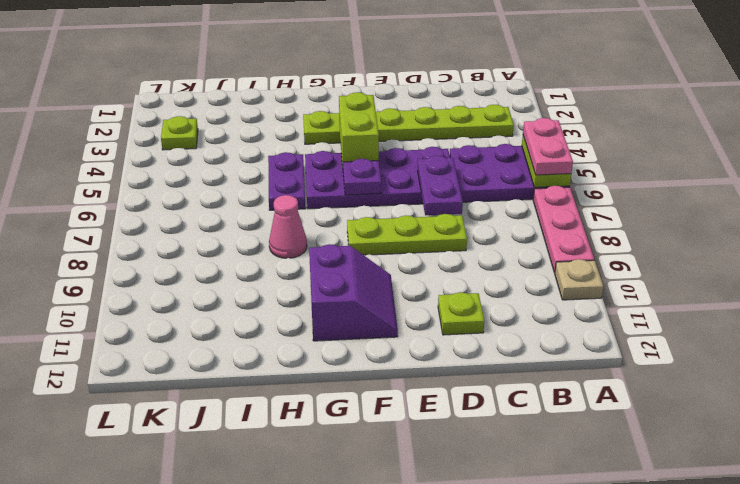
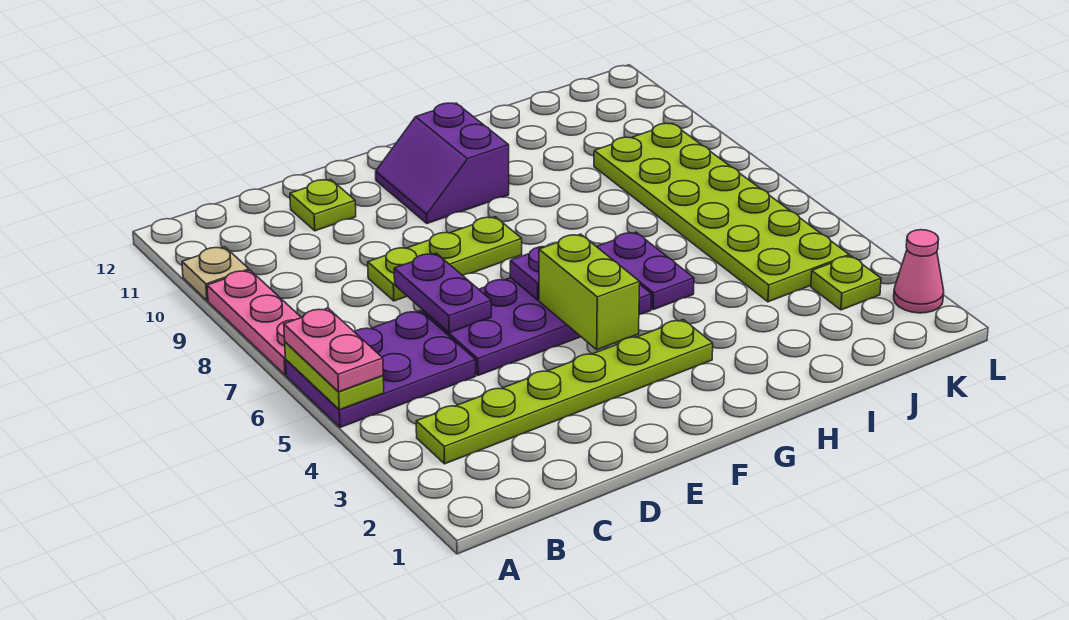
pink cone H8 level 1 -> pink cone L2 level 1
none -> lime plate J4:K9 level 1

